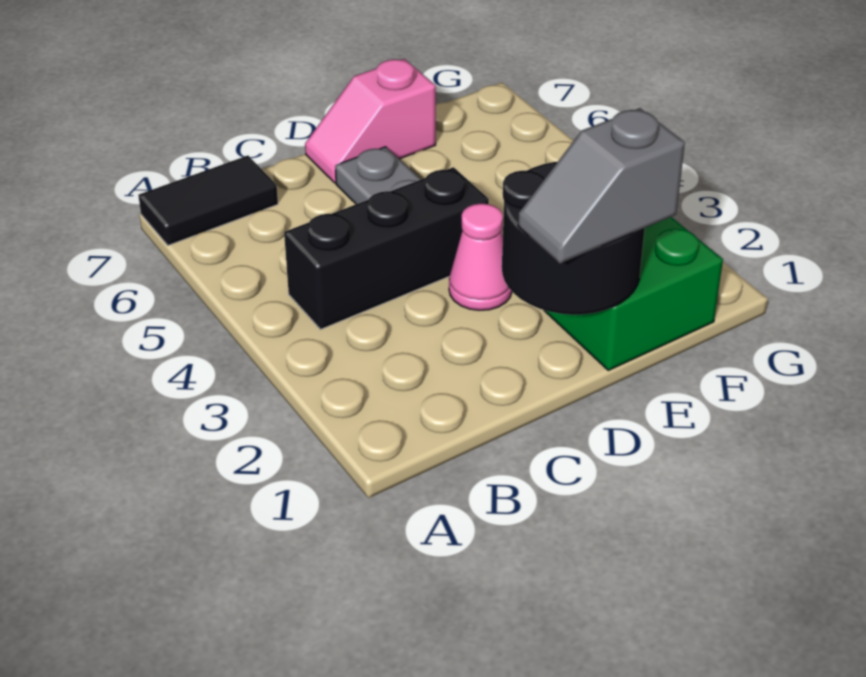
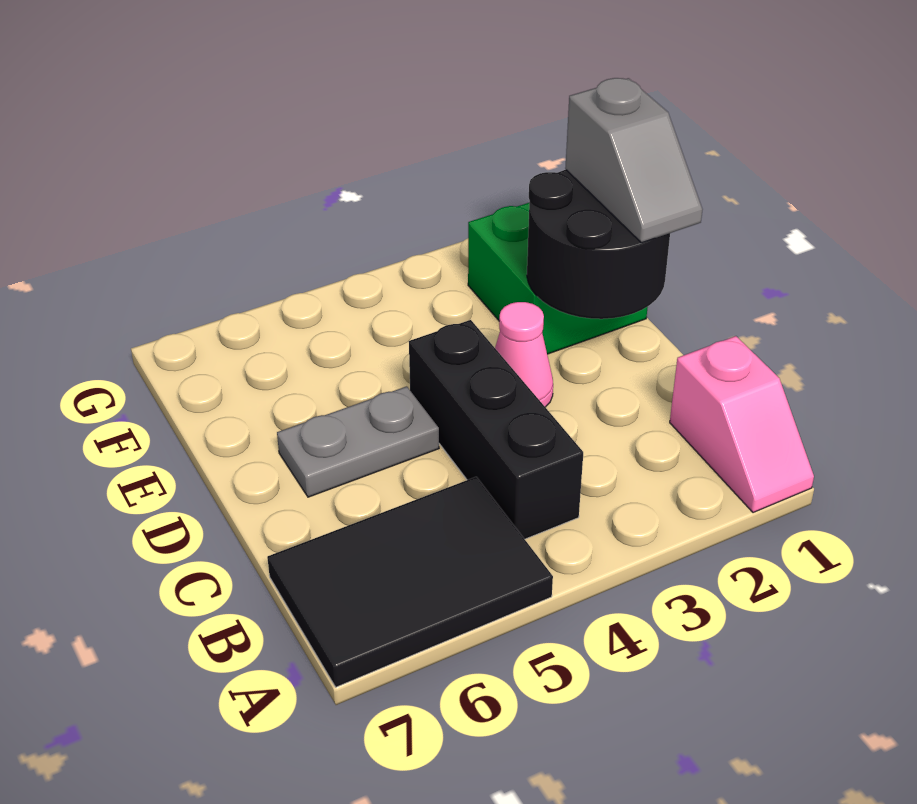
black tile A7:B7 level 1 -> black tile A5:B7 level 1
pink slope D7:E7 level 1 top E -> pink slope A1:B1 level 1 top B

